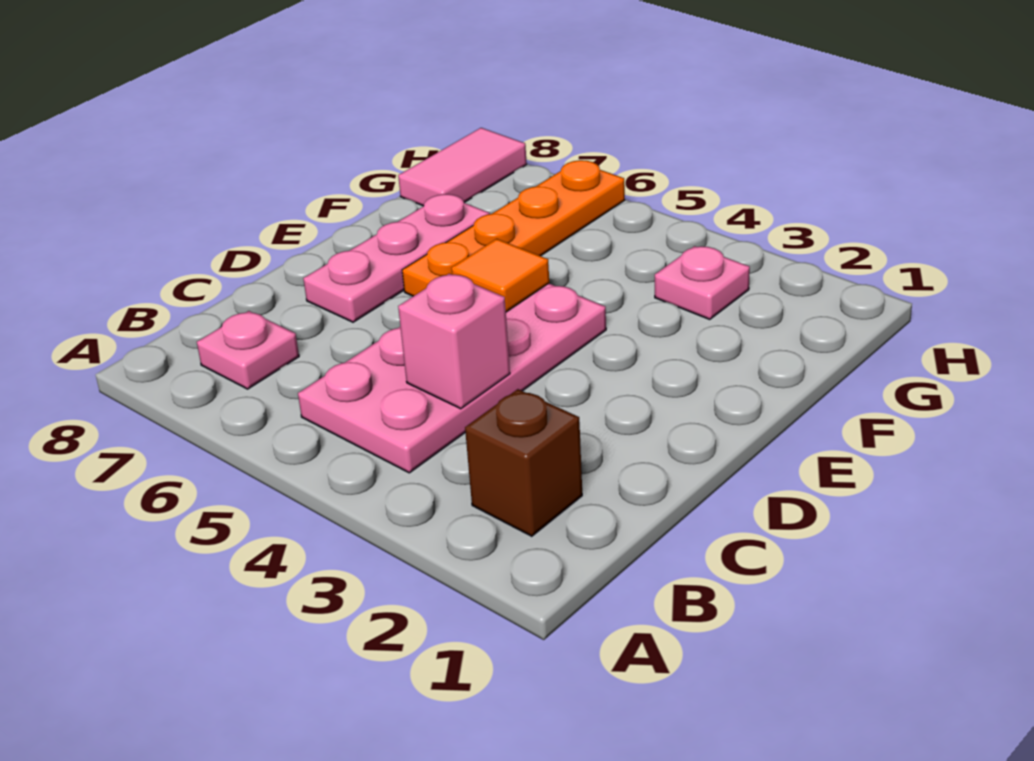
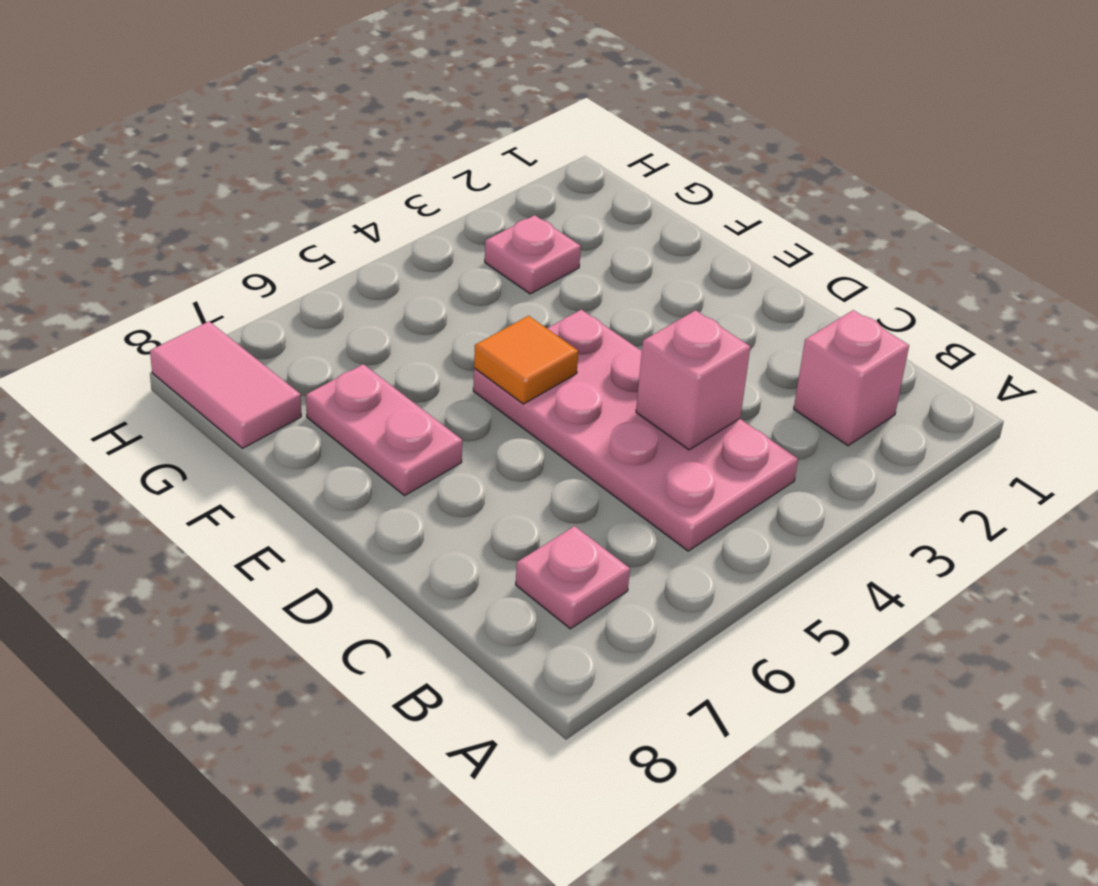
brown brick B2 level 1 -> pink brick B2 level 1
pink plate D7:F7 level 1 -> pink plate E7:F7 level 1
orange plate E6:H6 level 1 -> none

